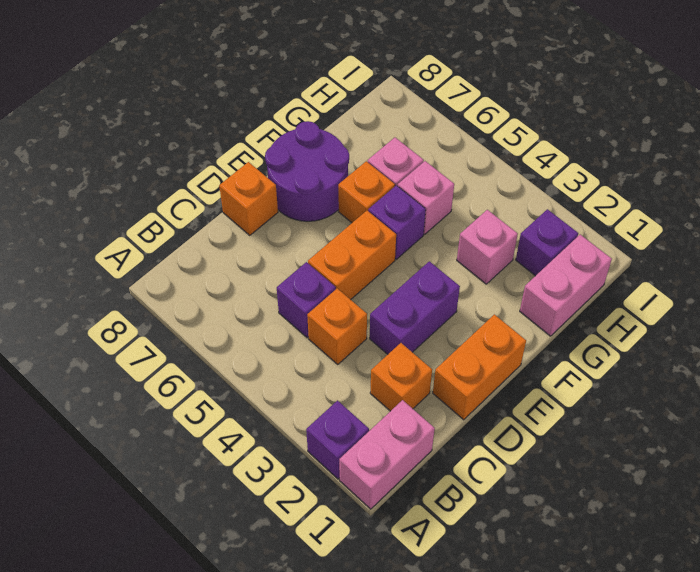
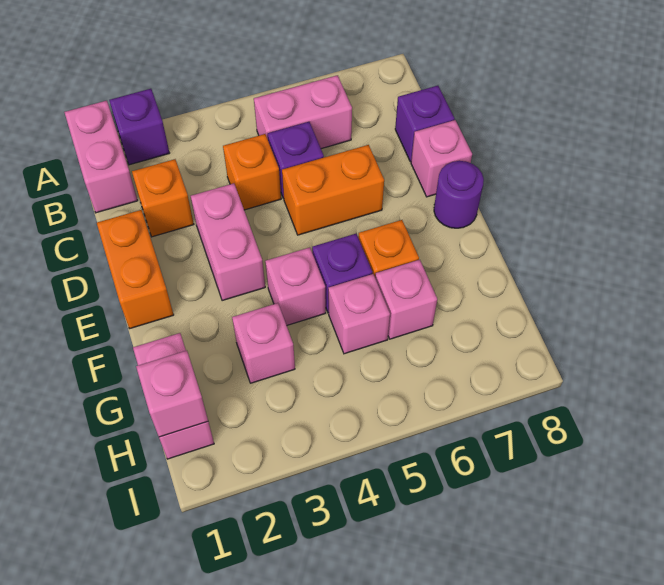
none -> pink brick B5:B6 level 1
purple brick D3:E3 level 1 -> pink brick D3:E3 level 1
orange brick D5:E5 level 1 -> orange brick D5:D6 level 1
orange brick D8 level 1 -> pink brick D8 level 1
purple round brick E7:F8 level 1 -> purple round brick E8 level 1
none -> pink brick F4 level 1
none -> pink brick H1 level 2
purple brick H2 level 1 -> purple brick C8 level 1

